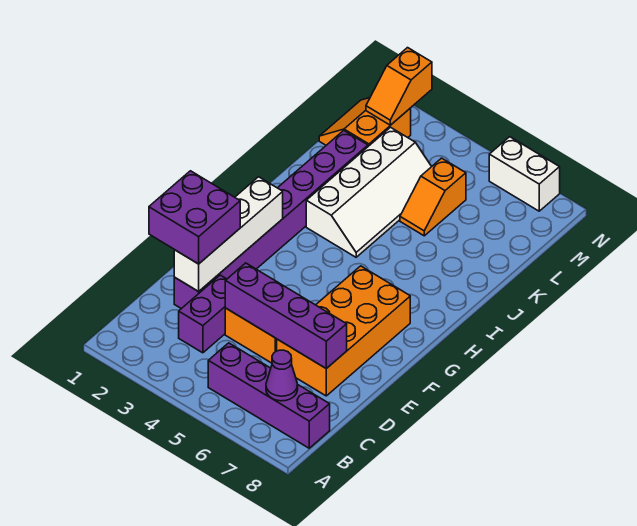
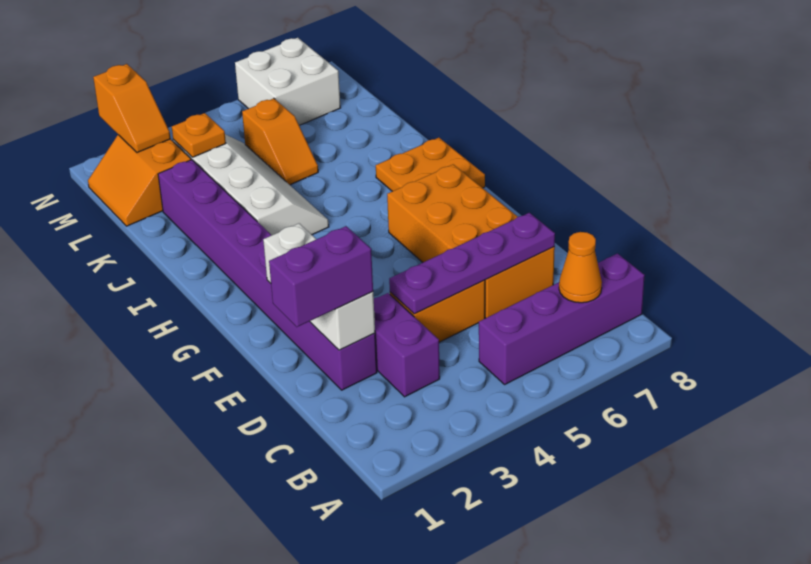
purple cone B7 level 2 -> orange cone B7 level 2
purple brick D1:E2 level 3 -> purple brick D1:D2 level 3
white brick D2:G2 level 2 -> white brick D2:F2 level 2
purple brick D4:D7 level 2 -> purple plate D4:D7 level 2
none -> orange plate H7:I8 level 1
none -> orange plate L3 level 2
white brick N6:N7 level 1 -> white brick M6:N7 level 1

